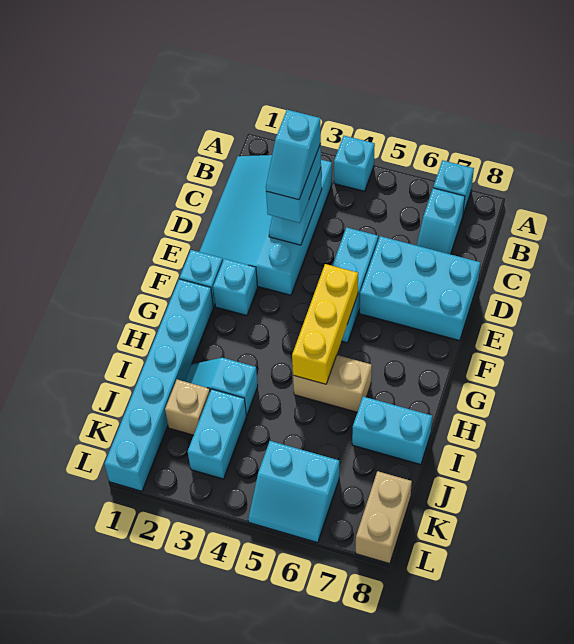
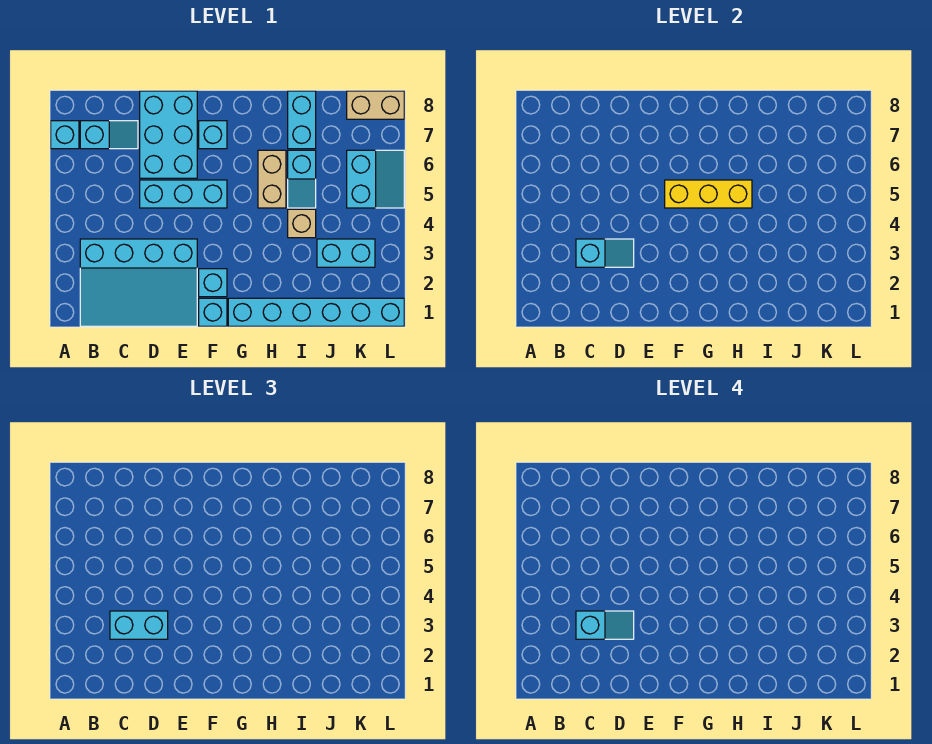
cyan brick A4 level 1 -> cyan brick F7 level 1
cyan slope I2:I3 level 1 top 3 -> cyan slope I5:I6 level 1 top 6
tan brick J2 level 1 -> tan brick I4 level 1

